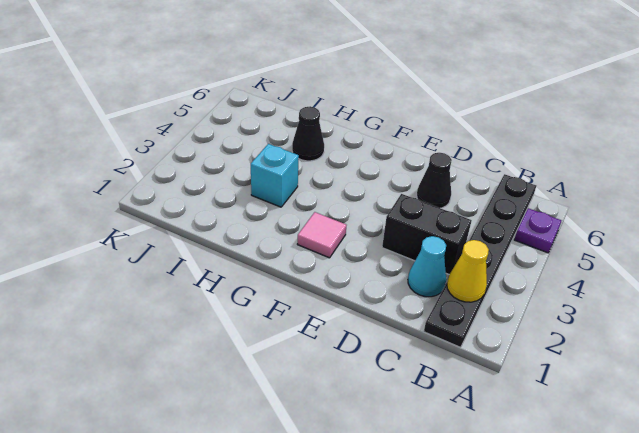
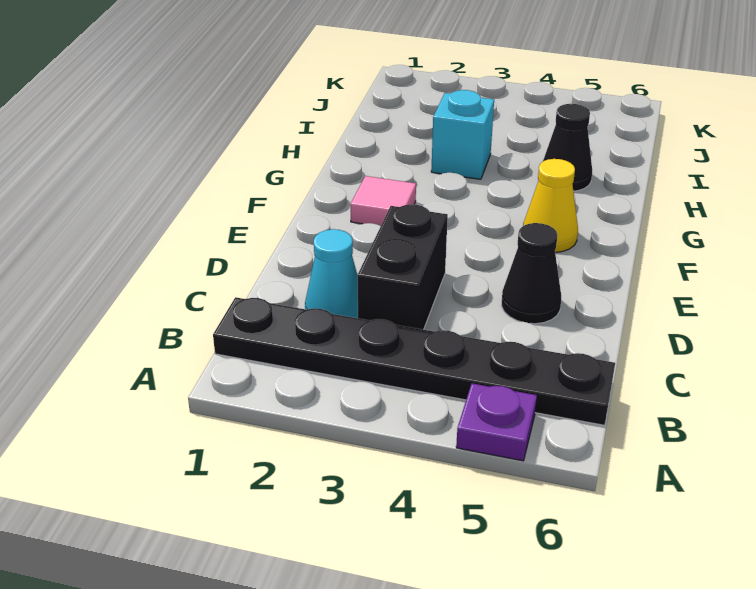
yellow cone B2 level 2 -> yellow cone F5 level 1

